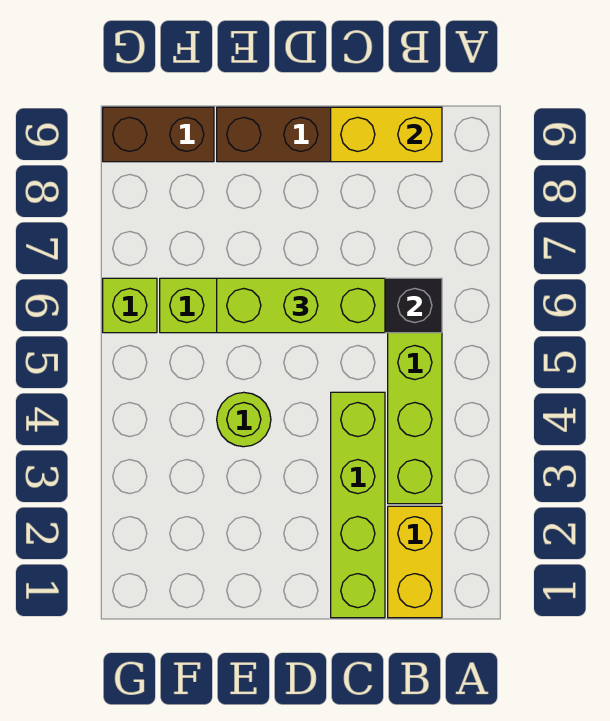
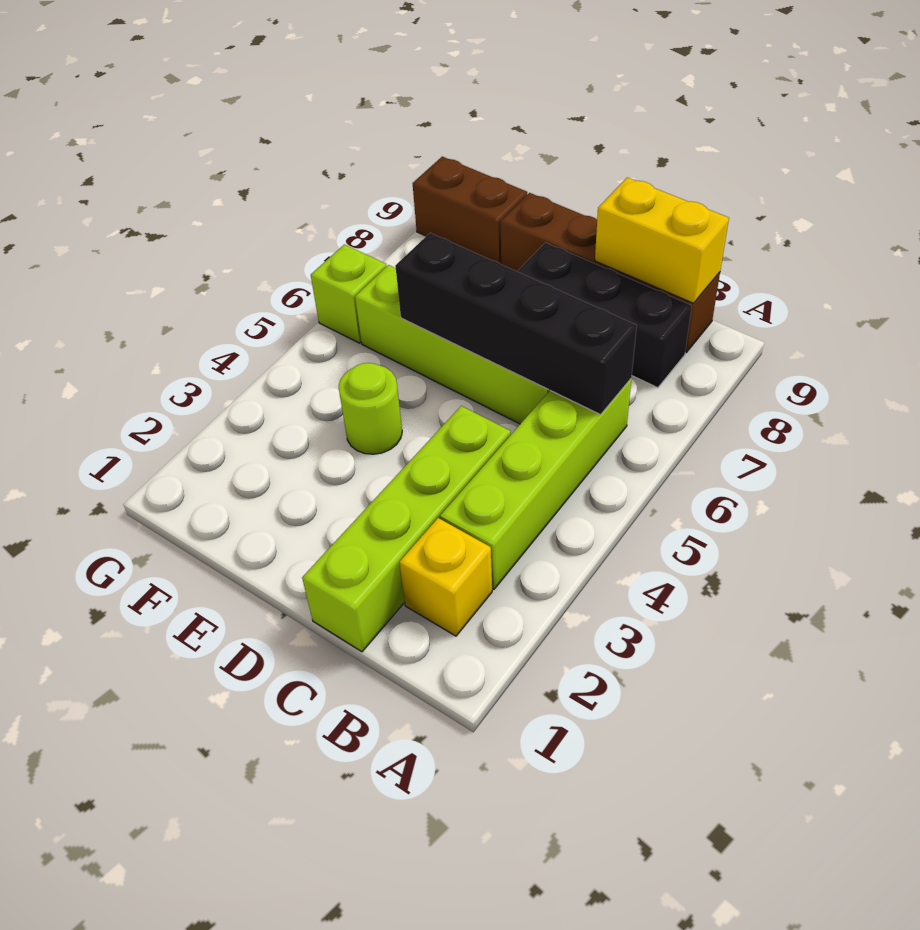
yellow brick B1:B2 level 1 -> yellow brick B2 level 1
none -> black brick B8:D8 level 1
lime brick C6:E6 level 3 -> none

